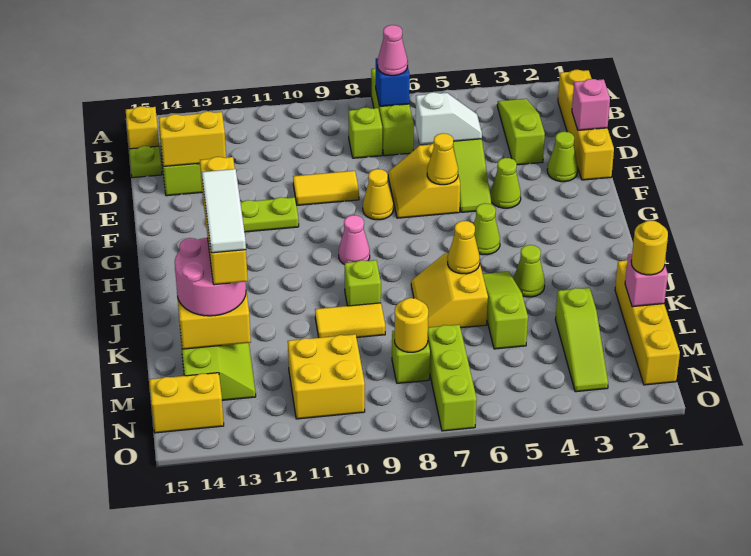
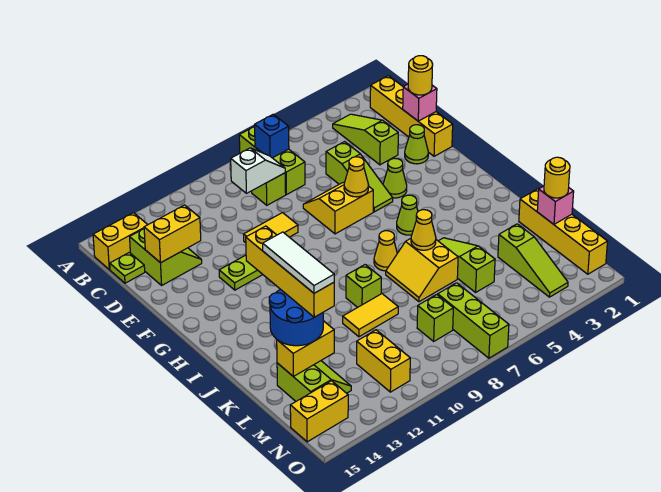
pink cone B7 level 3 -> none
yellow brick B15 level 1 -> yellow brick B14:B15 level 1
white slope D5:D6 level 2 top 6 -> white slope C8:C9 level 2 top 9
yellow slope E6:F7 level 1 top 6 -> yellow slope E6:F7 level 1 top F
yellow cone F8 level 1 -> yellow cone I7 level 1
pink cone H9 level 1 -> none
lime cone J4 level 1 -> none
pink round brick K13:L14 level 3 -> blue round brick K13:L14 level 3
yellow round brick M8 level 2 -> yellow round brick D1 level 3
yellow brick M10:N11 level 1 -> yellow brick M11:N11 level 1

